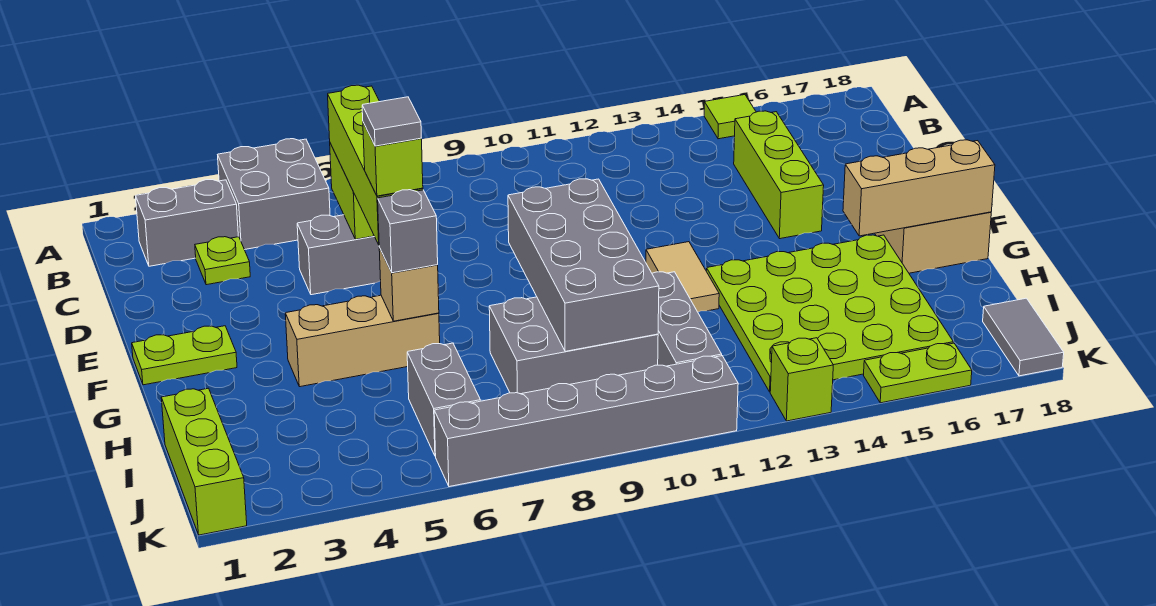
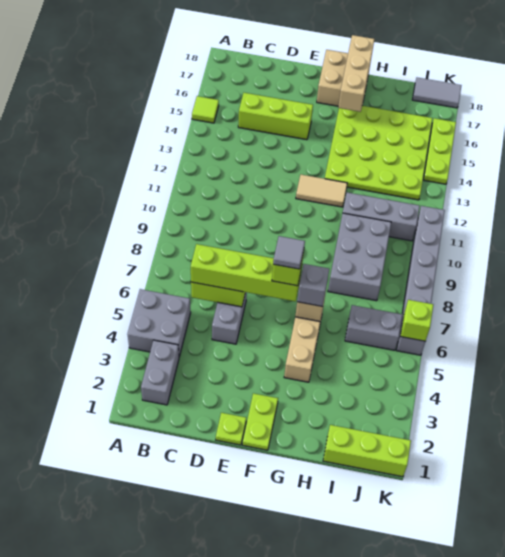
lime plate C3 level 1 -> lime plate E1 level 1
grey brick F9:I10 level 2 -> none
lime brick K13 level 1 -> lime brick K6 level 2
lime plate K15:K16 level 1 -> lime plate K14:K16 level 1

